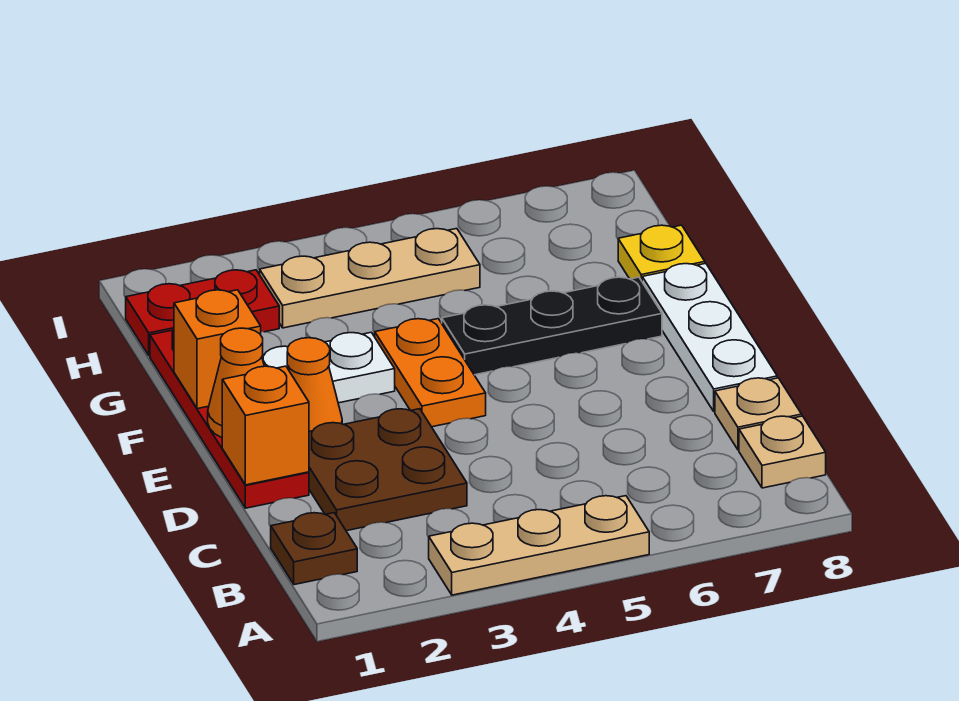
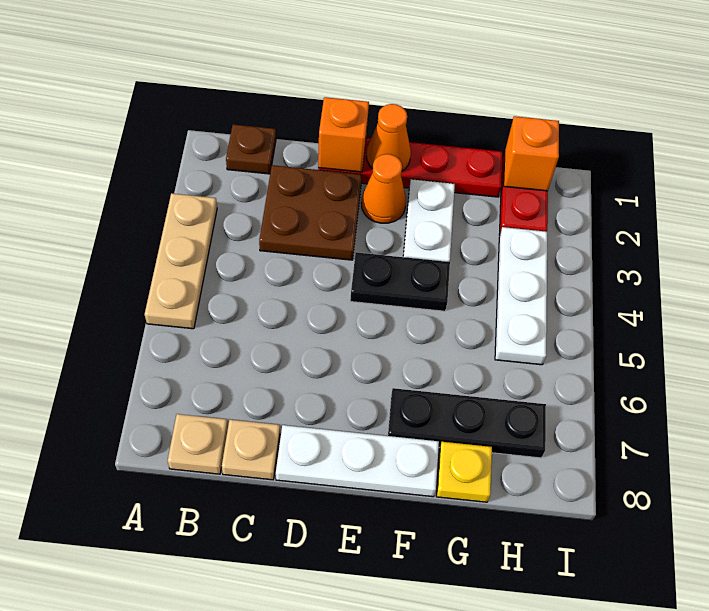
orange plate E4:F4 level 1 -> black plate E4:F4 level 1
orange brick F1 level 2 -> orange brick H1 level 2
black plate F5:F7 level 1 -> black plate F7:H7 level 1
tan plate H3:H5 level 1 -> white plate H3:H5 level 1

